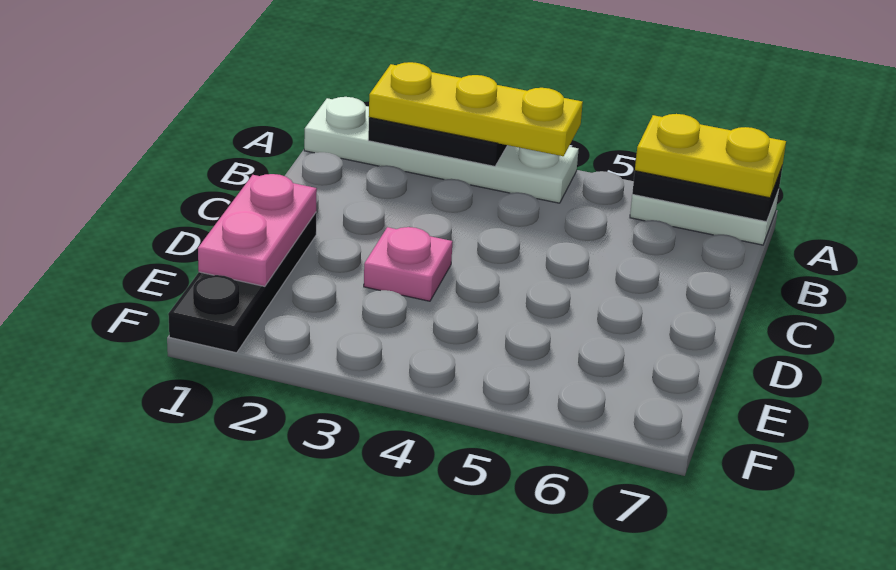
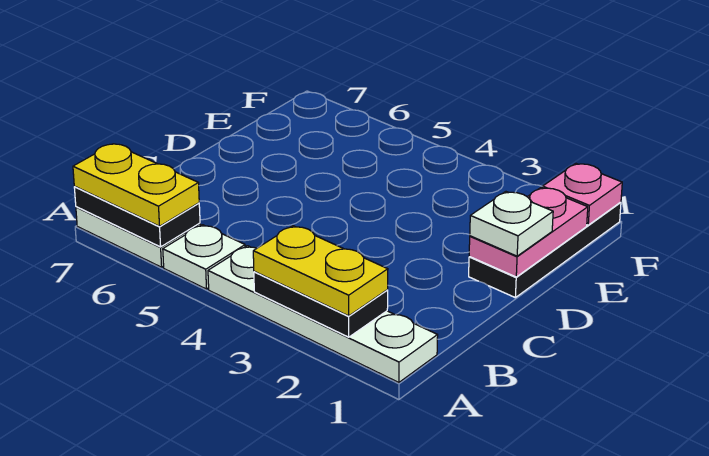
yellow plate A2:A4 level 3 -> yellow plate A2:A3 level 3
none -> white plate A5 level 1
none -> white plate D1 level 3
pink plate D3 level 1 -> pink plate F1 level 2

